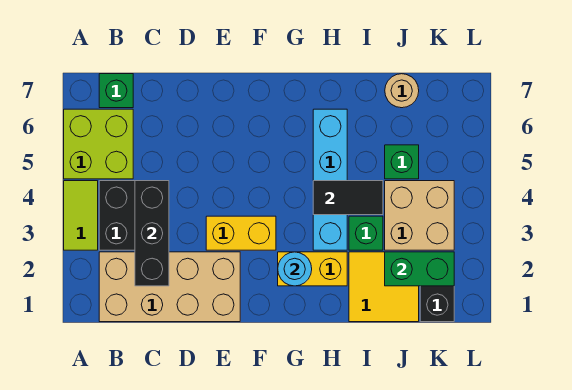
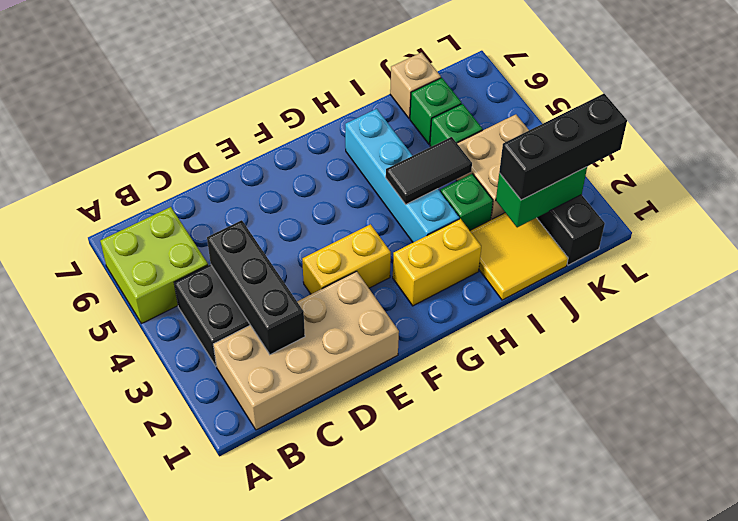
lime tile A3:A4 level 1 -> none
green brick B7 level 1 -> green brick J6 level 1
cyan round brick G2 level 2 -> none
none -> black brick J2:L2 level 3
tan round brick J7 level 1 -> tan brick J7 level 1

